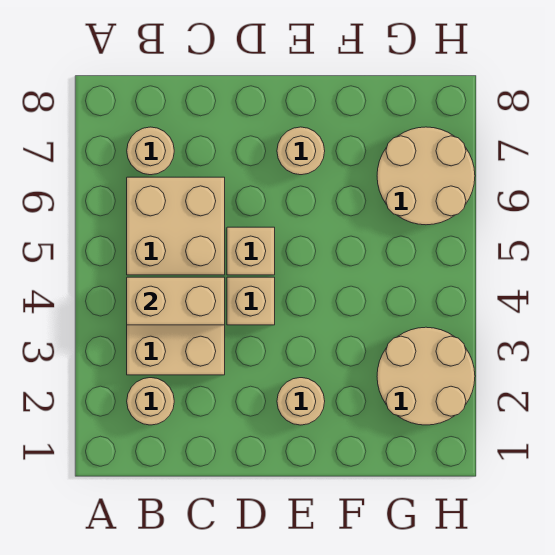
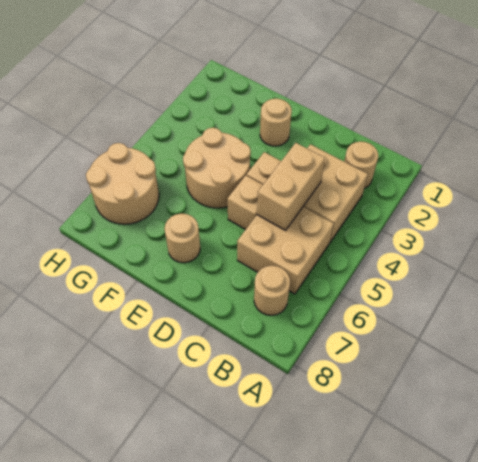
tan brick B4:C4 level 2 -> tan brick C4:C5 level 2
tan round brick G2:H3 level 1 -> tan round brick E4:F5 level 1

